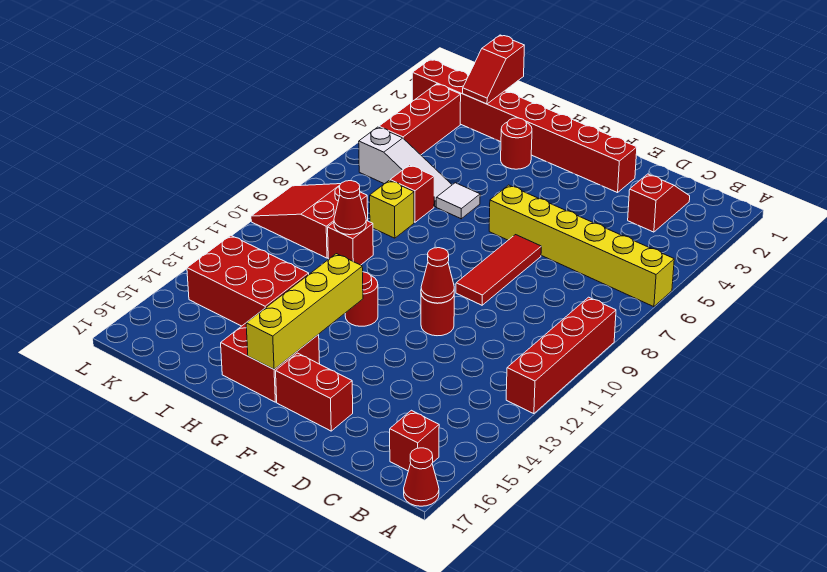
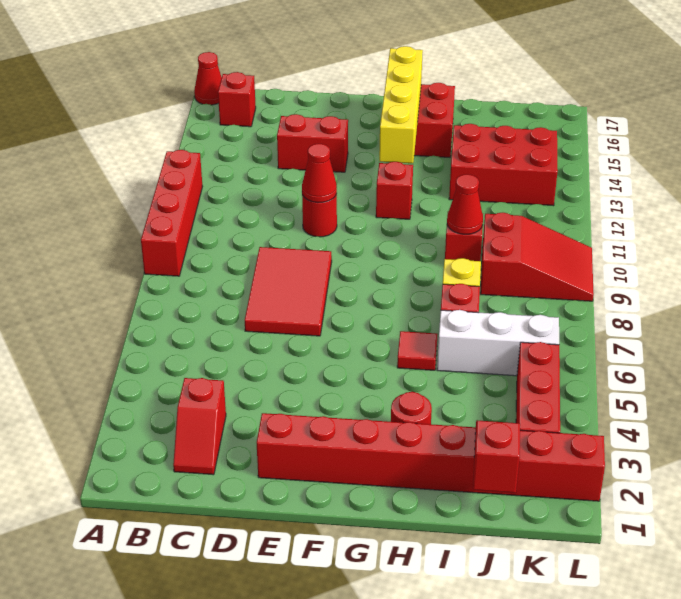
yellow brick A6:F6 level 1 -> none
red tile E7:E9 level 1 -> red tile D7:E9 level 1
red brick E16:F16 level 1 -> red brick D14:E14 level 1
red round brick G12 level 1 -> red brick G12 level 1
white tile H6 level 1 -> red tile H6 level 1
white slope I6:K6 level 1 top K -> white brick I6:K6 level 1

